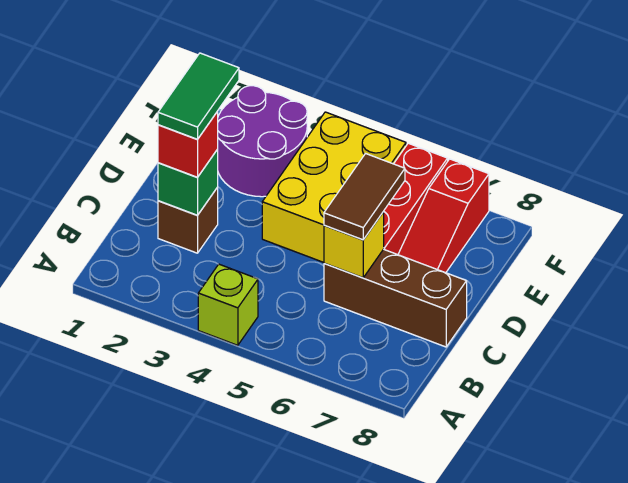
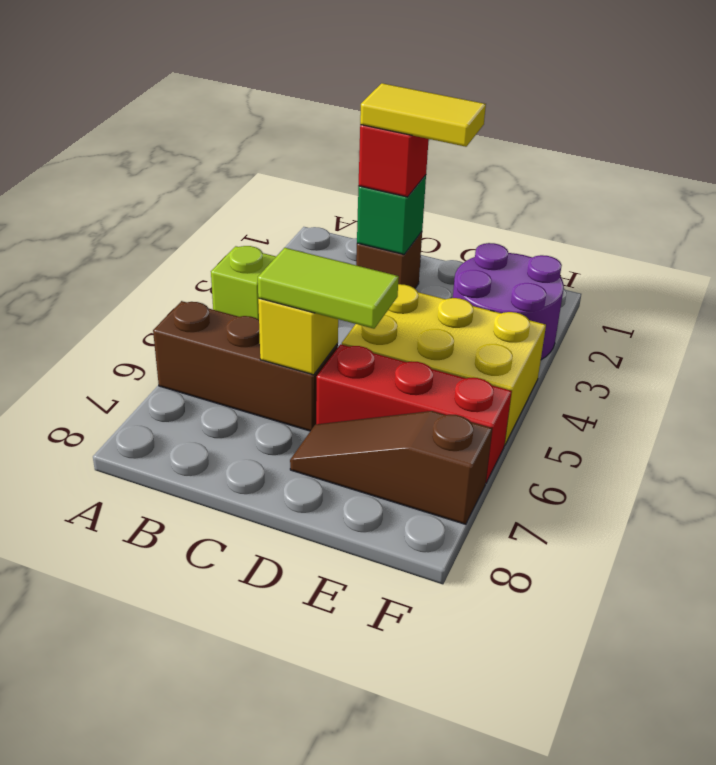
green tile C2:D2 level 4 -> yellow tile C2:D2 level 4
brown brick C6:C8 level 1 -> brown brick A6:C6 level 1
brown tile C6:D6 level 3 -> lime tile C6:D6 level 3
red slope D7:F7 level 1 top F -> brown slope D7:F7 level 1 top F

